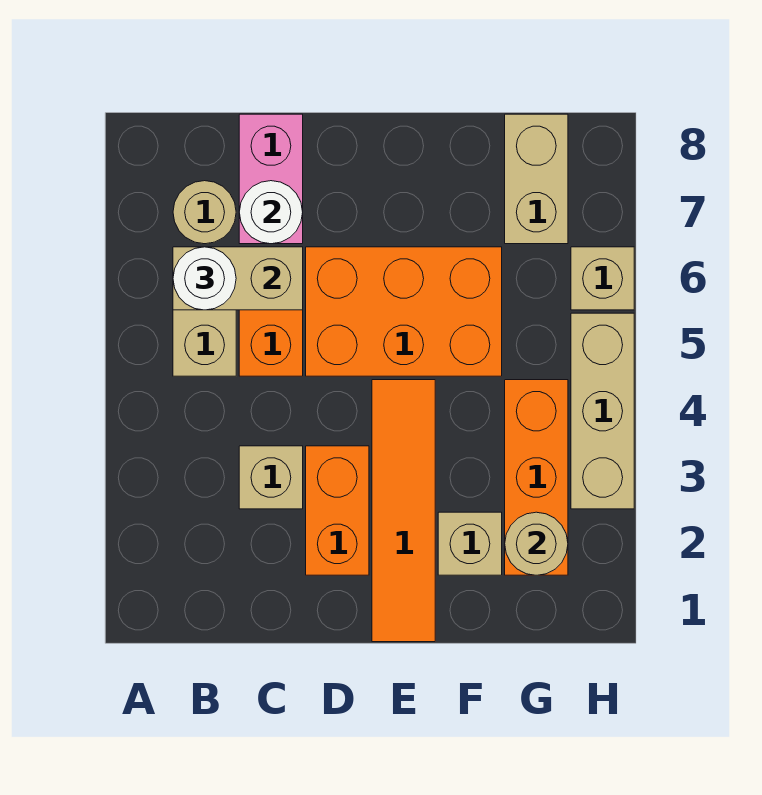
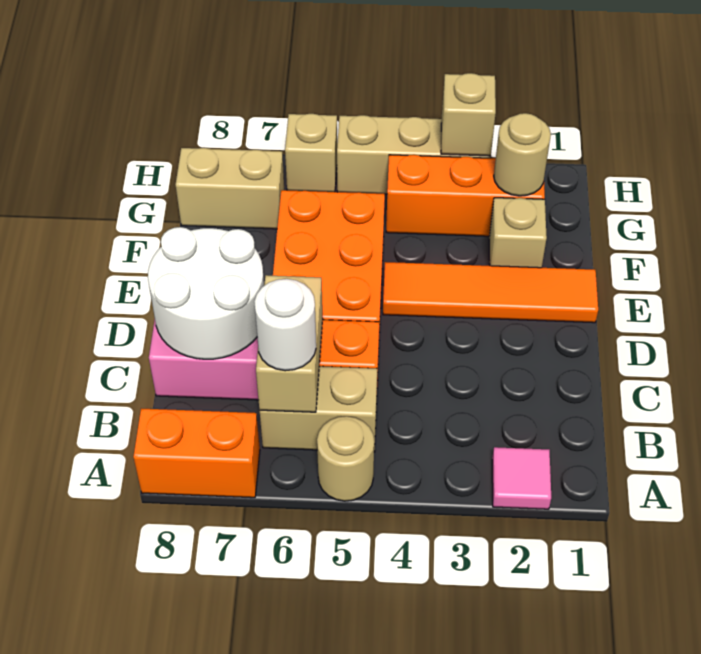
none -> pink tile A2 level 1
tan round brick B7 level 1 -> tan round brick A5 level 1
tan brick C3 level 1 -> tan brick H3 level 2
white round brick C7 level 2 -> white round brick C7:D8 level 2
orange brick D2:D3 level 1 -> orange brick A7:A8 level 1

